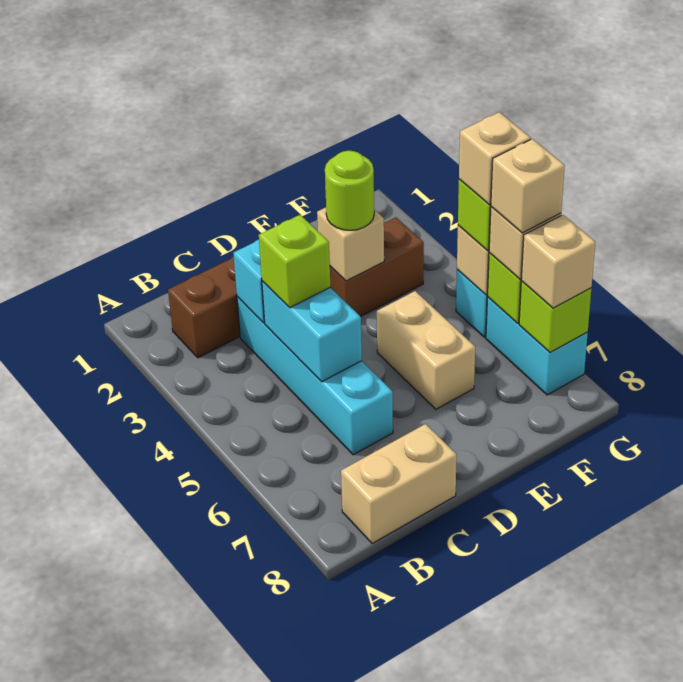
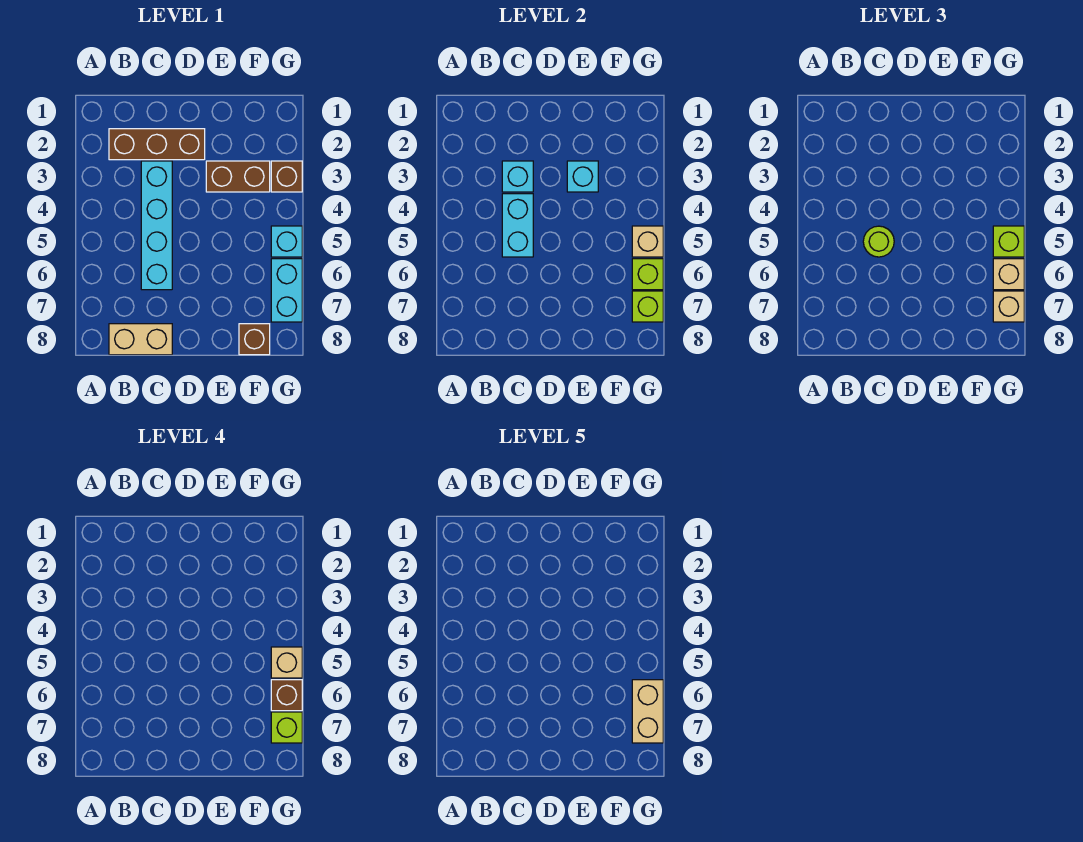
lime brick C4 level 3 -> lime brick G7 level 4
tan brick E3 level 2 -> cyan brick E3 level 2
lime round brick E3 level 3 -> lime round brick C5 level 3
tan brick E5:E6 level 1 -> tan brick G6:G7 level 5
none -> brown brick F8 level 1
none -> brown brick G3 level 1
tan brick G6 level 4 -> brown brick G6 level 4

